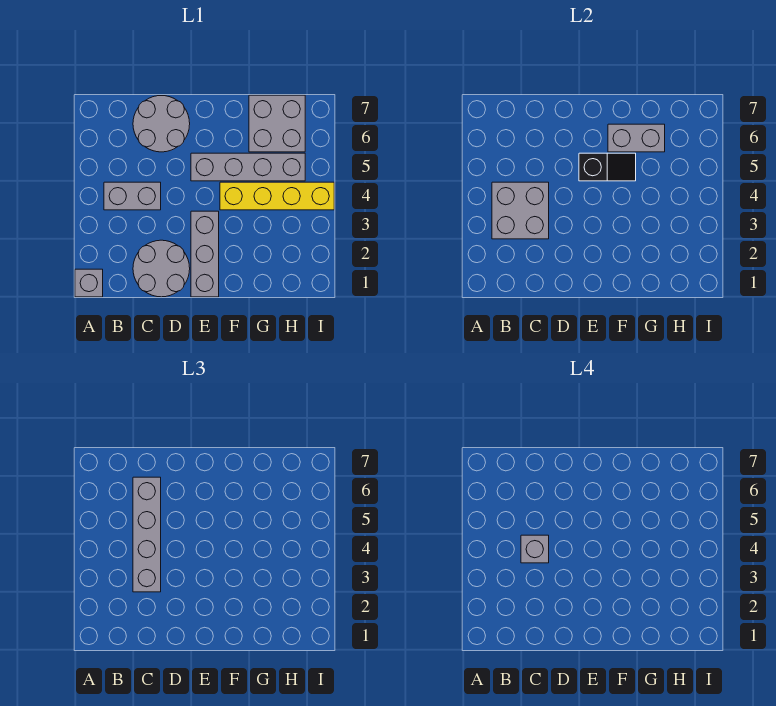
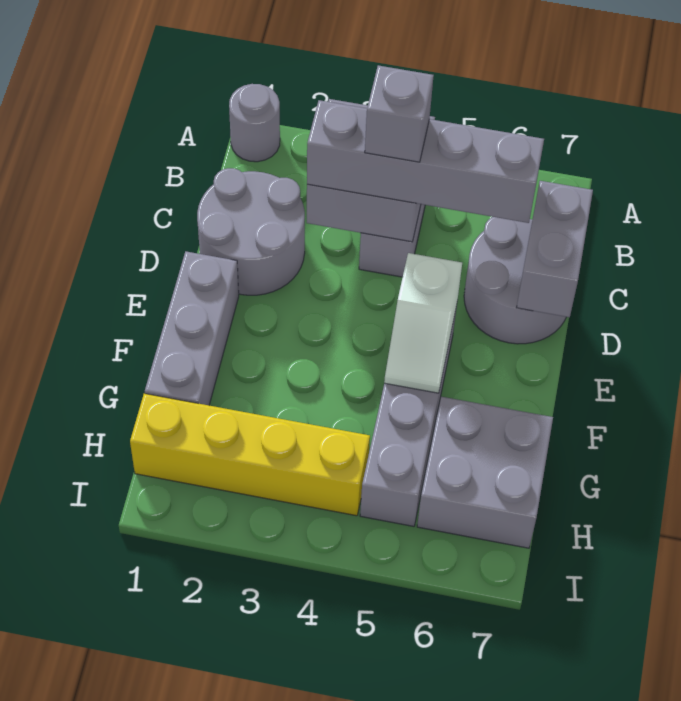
grey brick A1 level 1 -> grey round brick A1 level 1
grey brick E1:E3 level 1 -> grey brick E1:G1 level 1
black slope E5:F5 level 2 top E -> white slope E5:F5 level 2 top E
yellow brick F4:I4 level 1 -> yellow brick H1:H4 level 1
grey brick F6:G6 level 2 -> grey brick C7:D7 level 2

